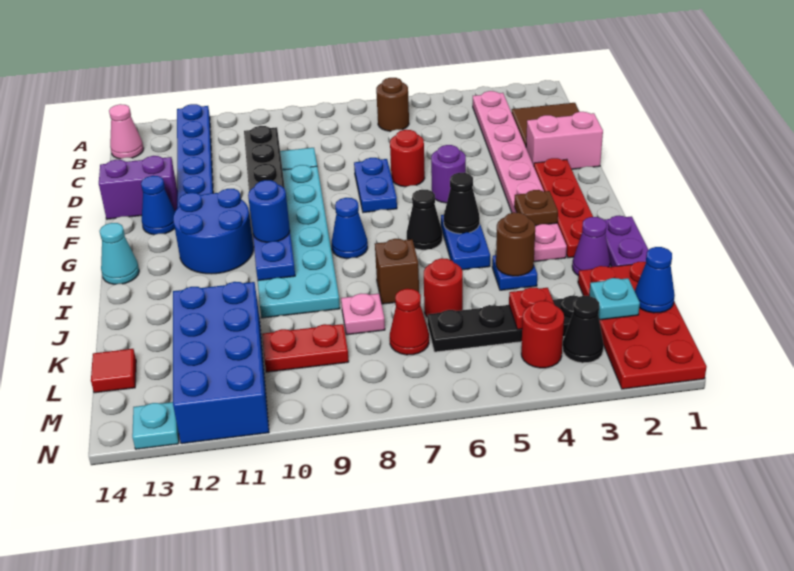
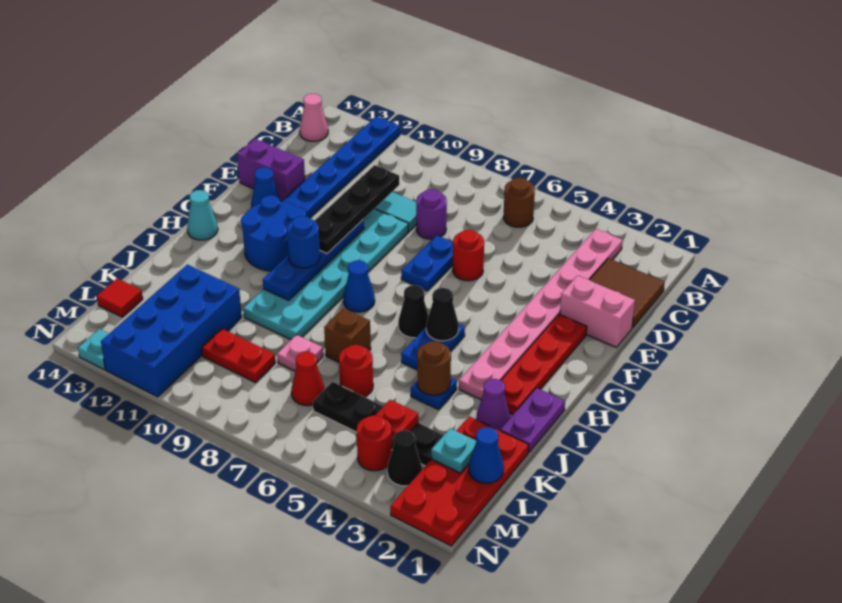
purple round brick F5 level 1 -> purple round brick D8 level 1
brown plate H3 level 2 -> none

